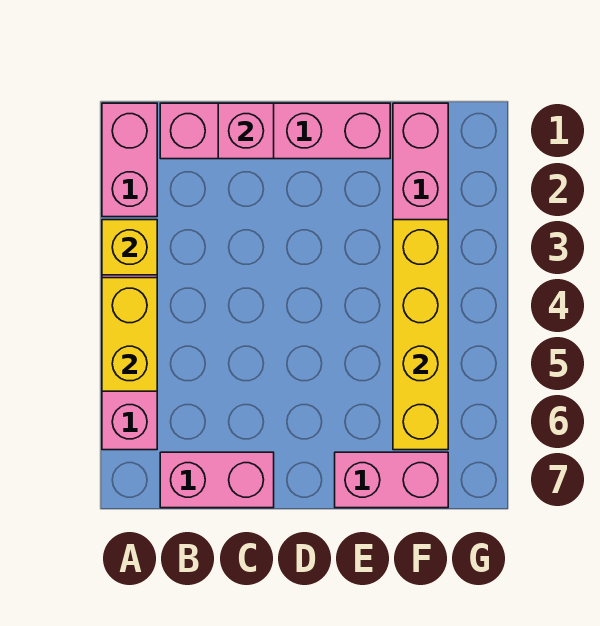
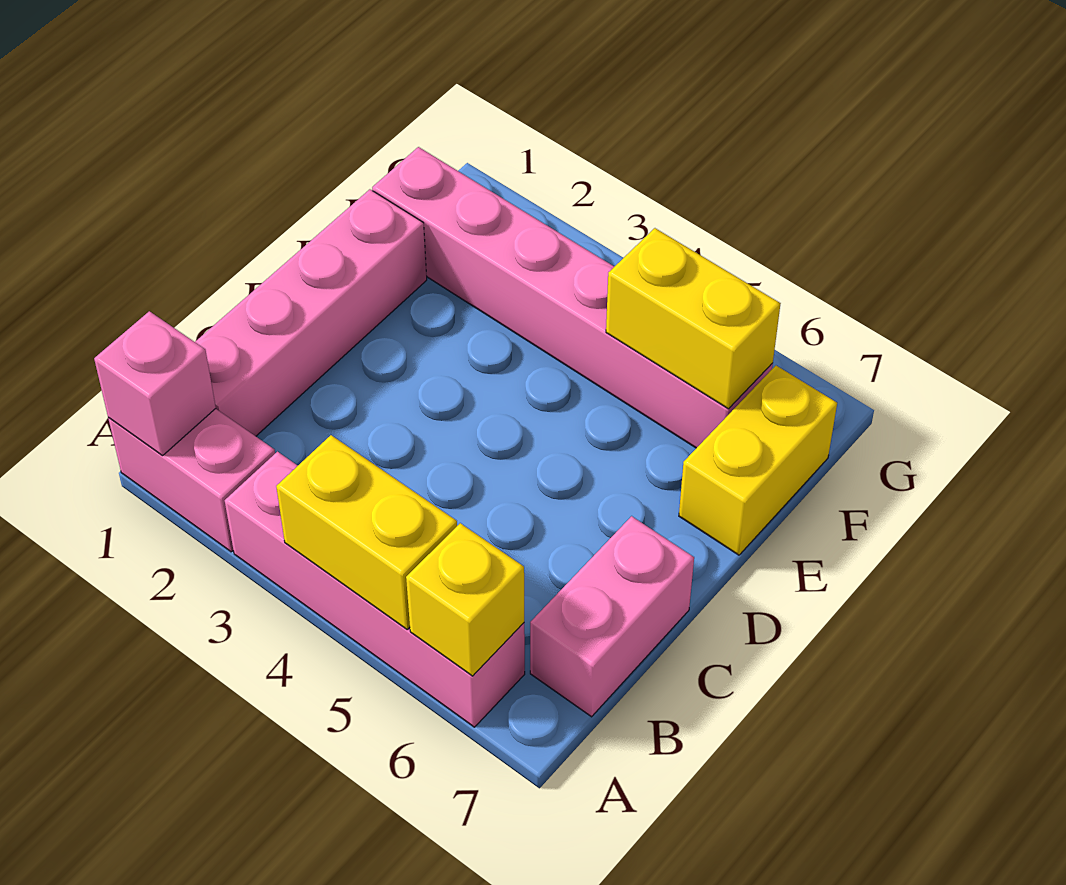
yellow brick A3 level 2 -> yellow brick A6 level 2
pink brick C1 level 2 -> pink brick A1 level 2
pink brick E7:F7 level 1 -> yellow brick E7:F7 level 1
yellow brick F3:F6 level 2 -> yellow brick F5:F6 level 2

